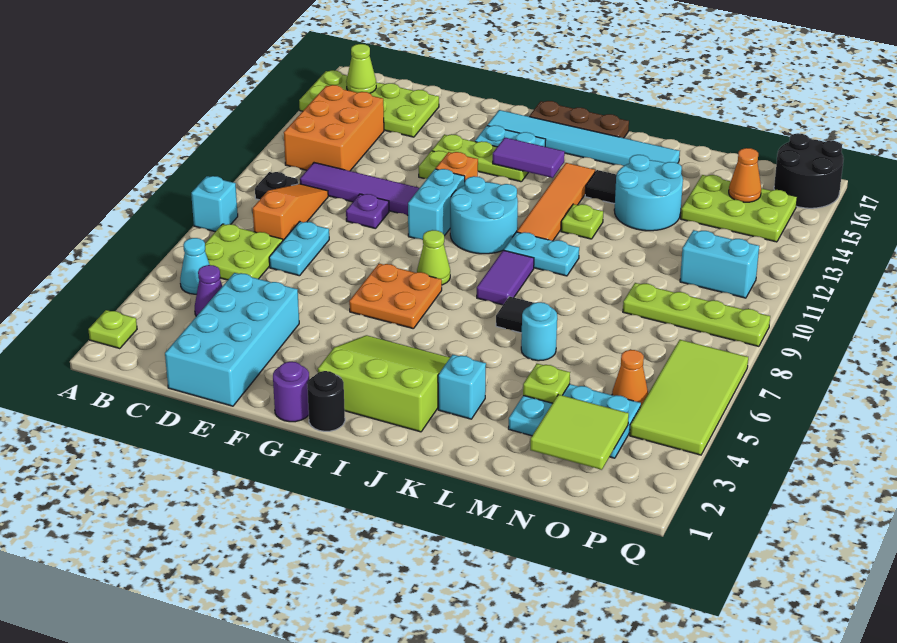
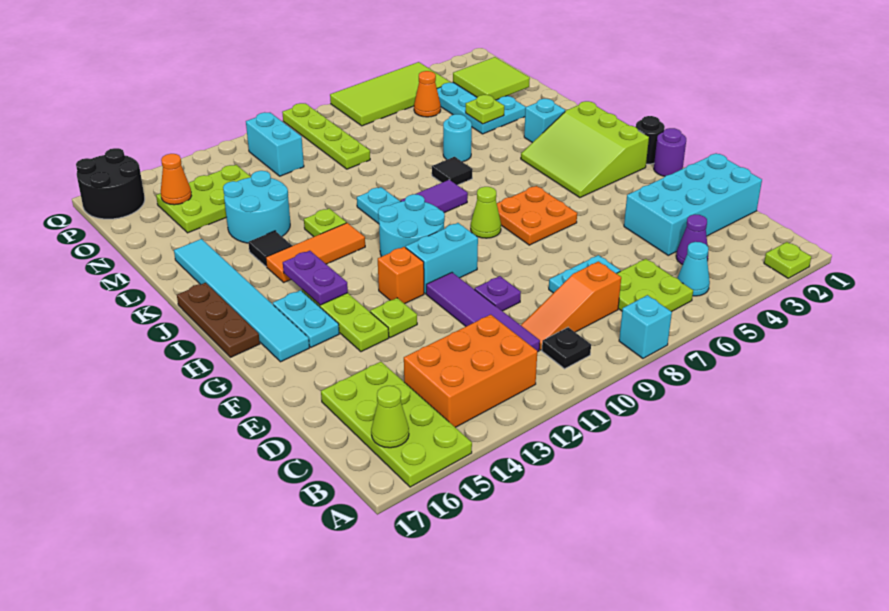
purple tile H14:I14 level 2 -> purple plate H14:I14 level 2
orange tile J11:J14 level 1 -> orange tile J12:J14 level 1
lime plate N14:P15 level 1 -> lime plate N13:O15 level 1

